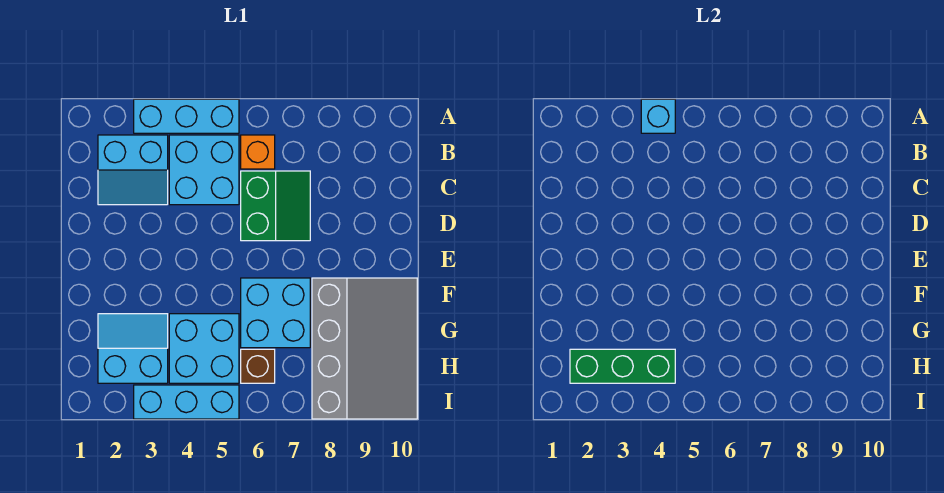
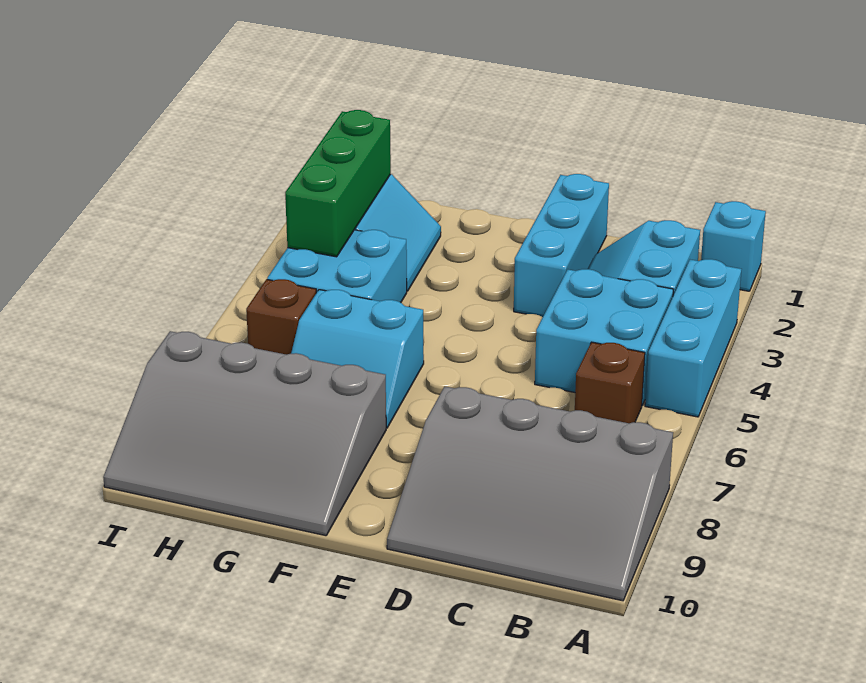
cyan brick A4 level 2 -> cyan brick A1 level 1
none -> grey slope A8:D10 level 1 top 8
orange brick B6 level 1 -> brown brick B6 level 1
green slope C6:D7 level 1 top 6 -> none
cyan brick F6:G7 level 1 -> cyan slope F6:G7 level 1 top 6
cyan brick I3:I5 level 1 -> cyan brick D1:D3 level 1

